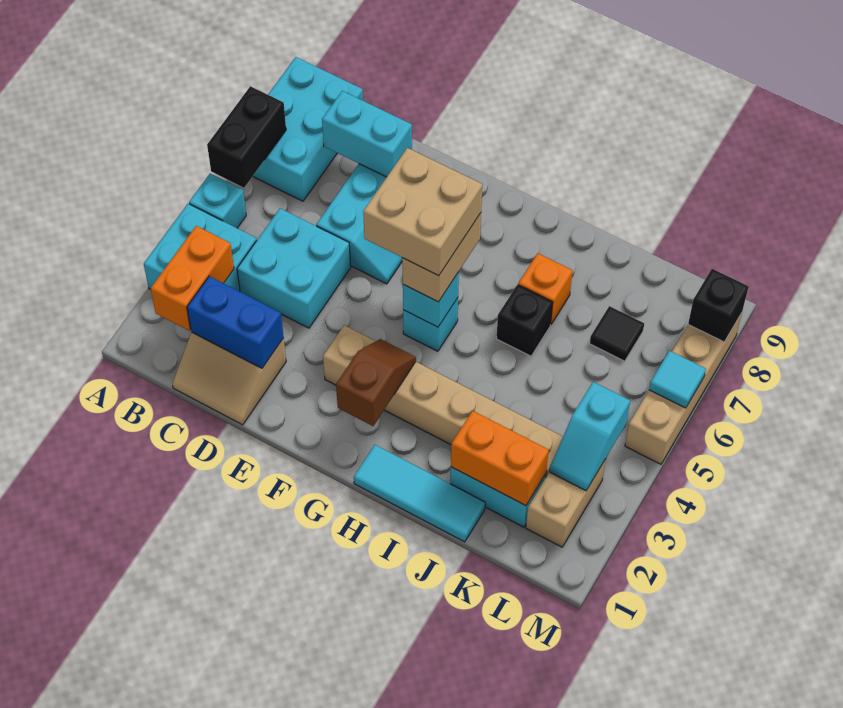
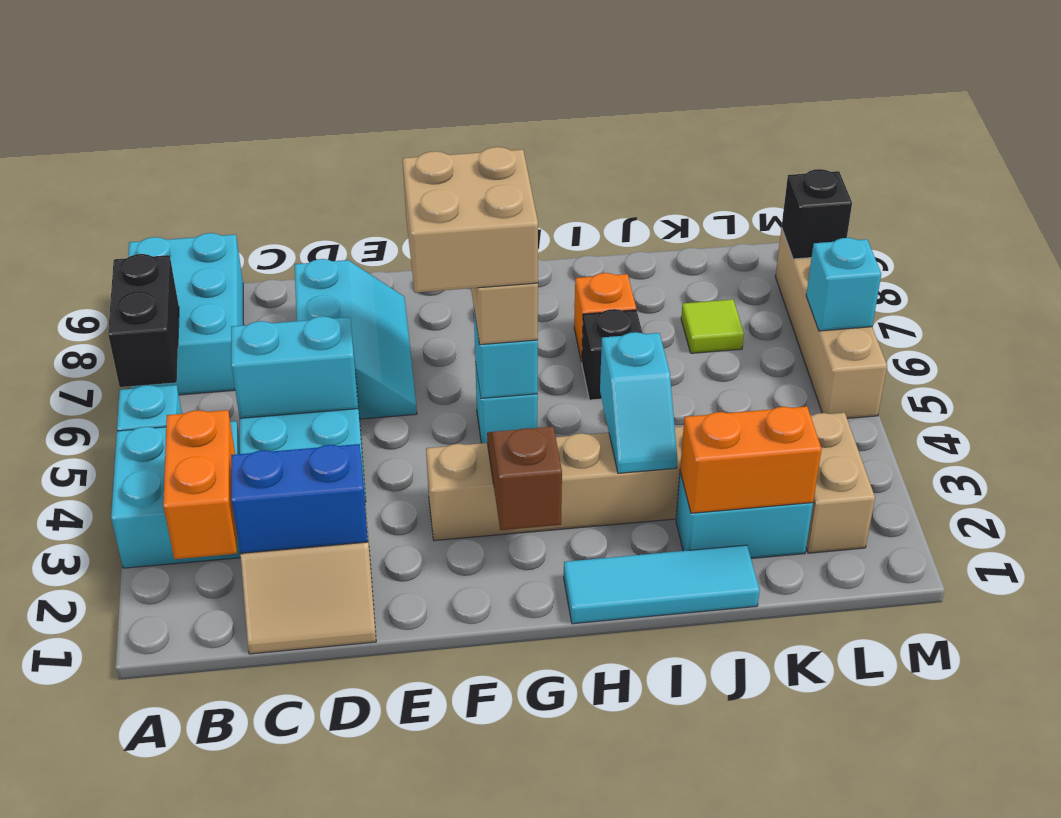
cyan brick C8:D8 level 2 -> cyan brick C5:D5 level 2
black tile K7 level 1 -> lime tile K7 level 1
cyan slope L3:L4 level 2 top 4 -> cyan slope I3:I4 level 2 top 4
cyan tile M6 level 2 -> cyan brick M6 level 2

